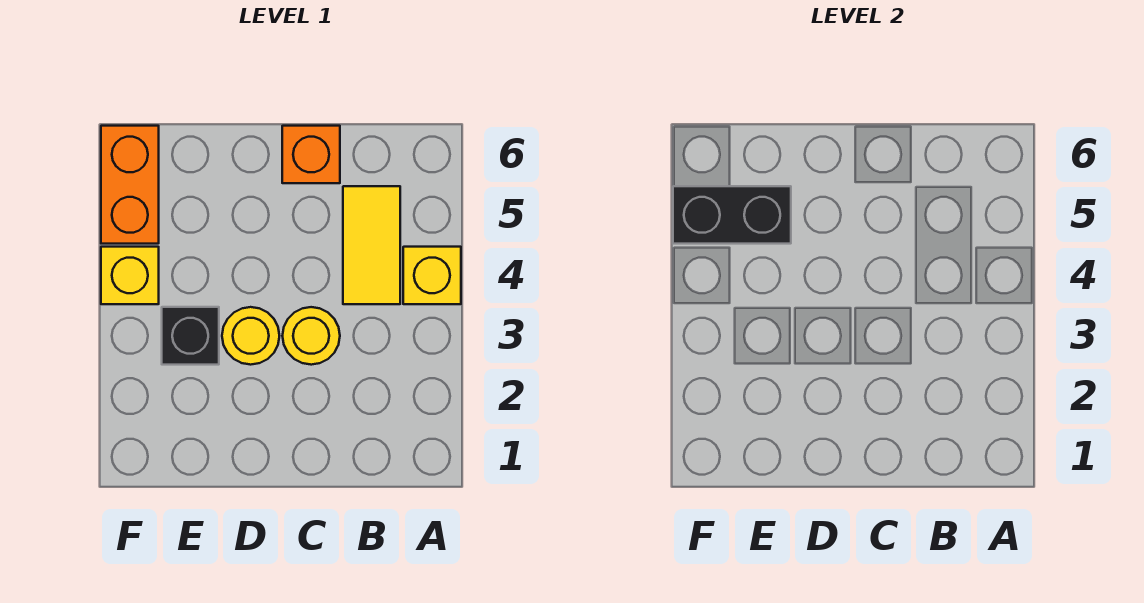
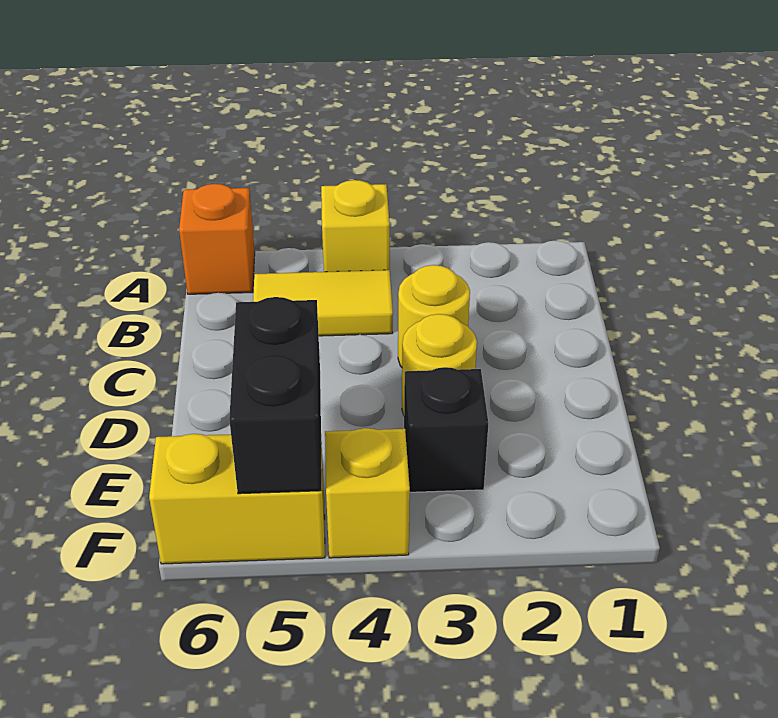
orange brick C6 level 1 -> orange brick A6 level 1
orange brick F5:F6 level 1 -> yellow brick F5:F6 level 1

